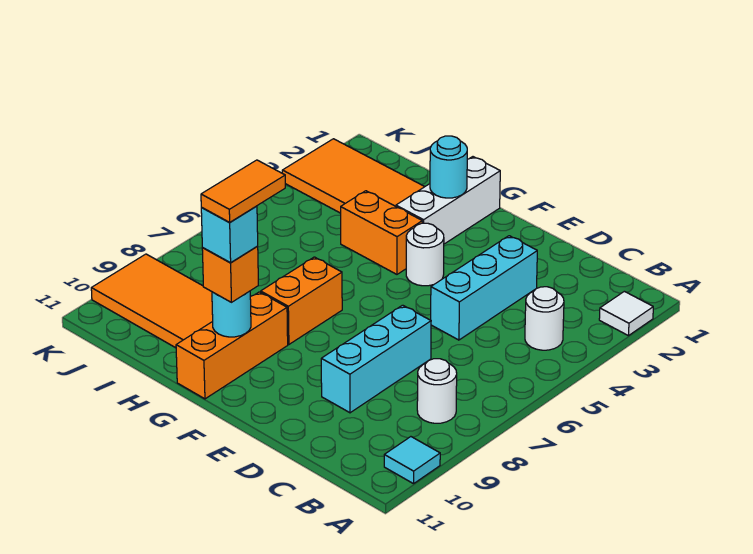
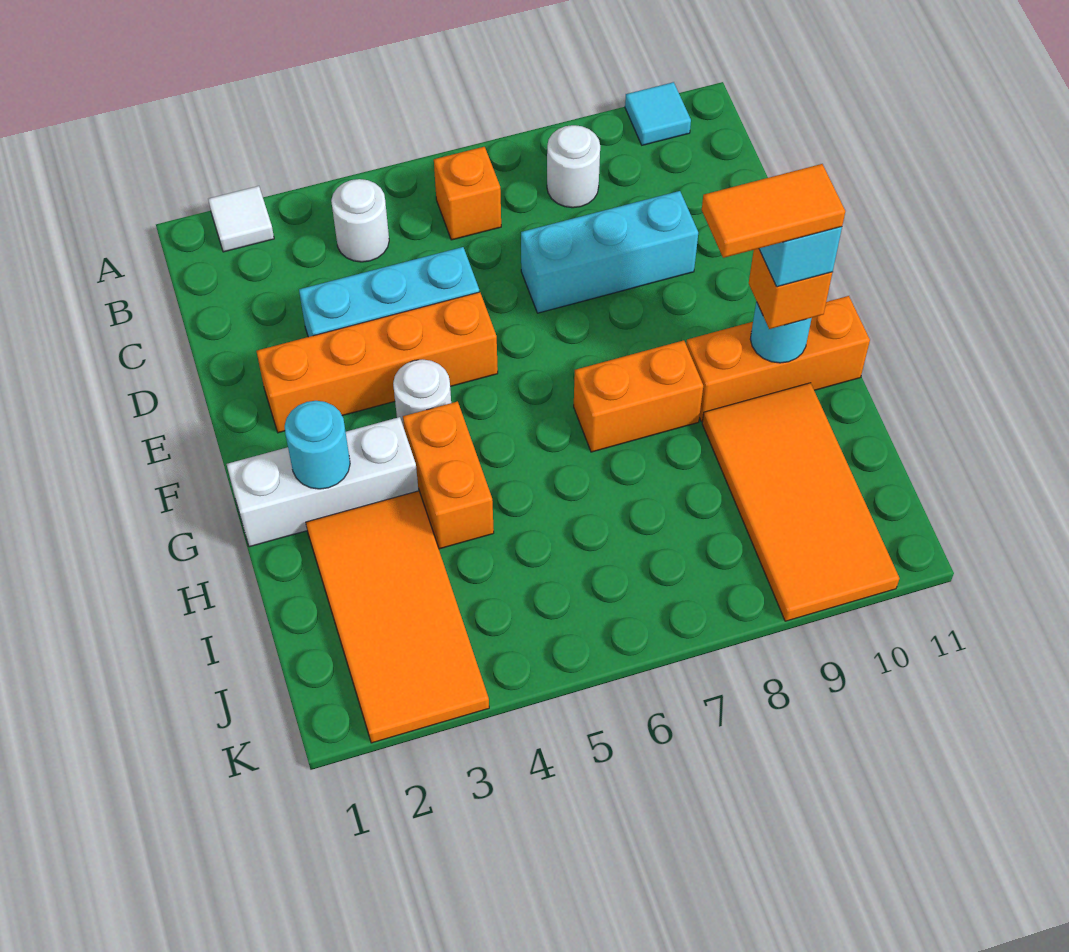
none -> orange brick B6 level 1
none -> orange brick E2:E5 level 1

